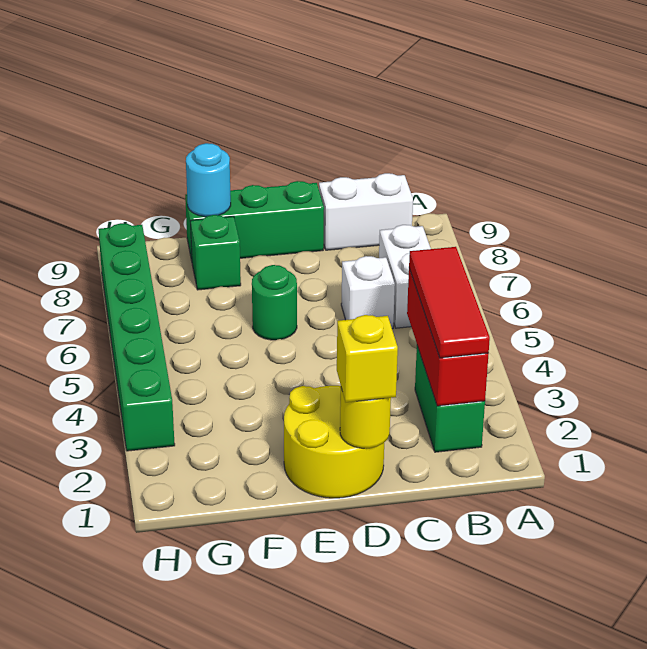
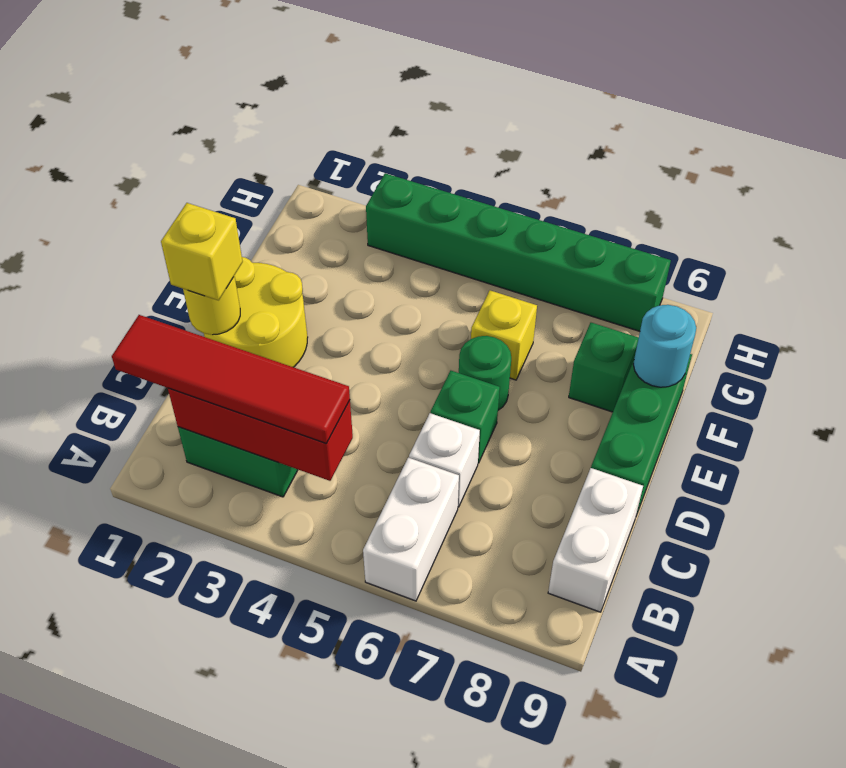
red tile B2:B4 level 3 -> red tile B1:B4 level 3
white brick B6:B7 level 1 -> white brick A6:B6 level 1
none -> green brick D6 level 1
none -> yellow brick F6 level 1

